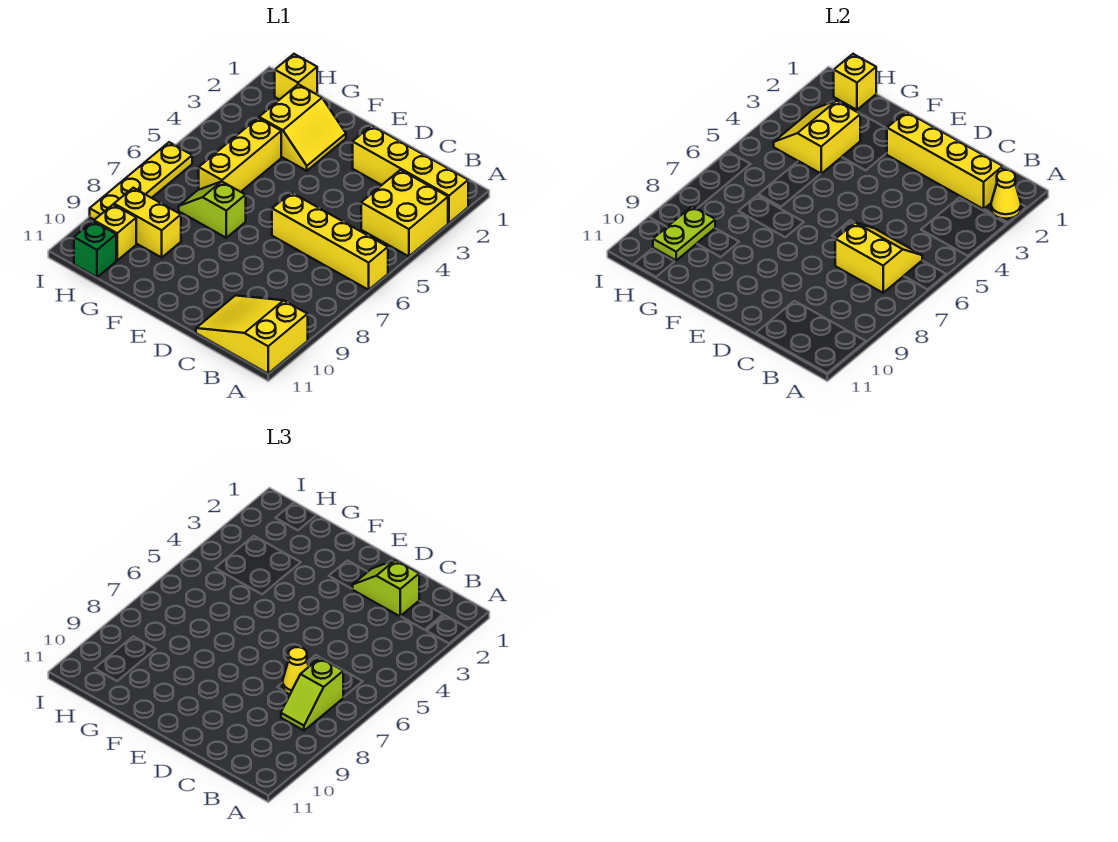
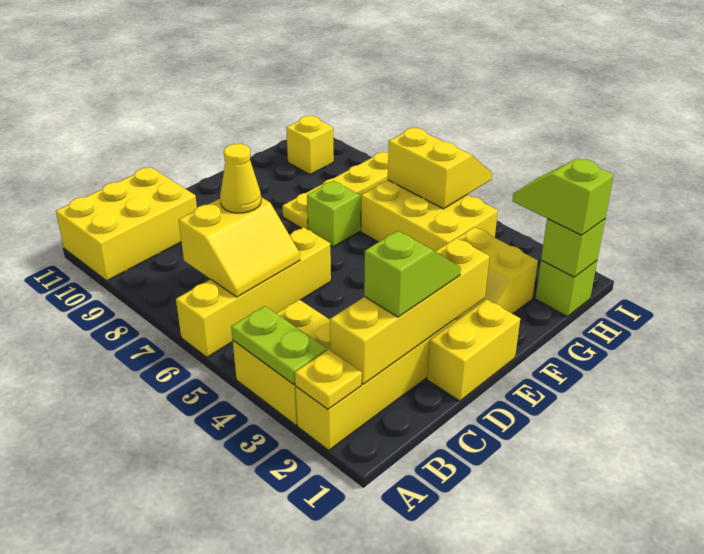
yellow cone A2 level 2 -> yellow plate A2 level 2
yellow slope A10:C11 level 1 top A -> yellow brick A10:C11 level 1
lime slope B7:B8 level 3 top 7 -> lime slope H1:H2 level 3 top 1
yellow slope G3:H4 level 2 top G -> yellow slope H5:I6 level 2 top H
yellow brick G4:G6 level 1 -> yellow brick G4:H6 level 1
yellow brick G9:H9 level 1 -> yellow brick D1:E1 level 1
yellow brick H1 level 1 -> lime brick H1 level 1
yellow brick H1 level 2 -> lime brick H1 level 2
lime plate H9:H10 level 2 -> lime plate A3:A4 level 2
green brick H11 level 1 -> none
yellow plate I6:I9 level 1 -> yellow plate F8:I8 level 1

